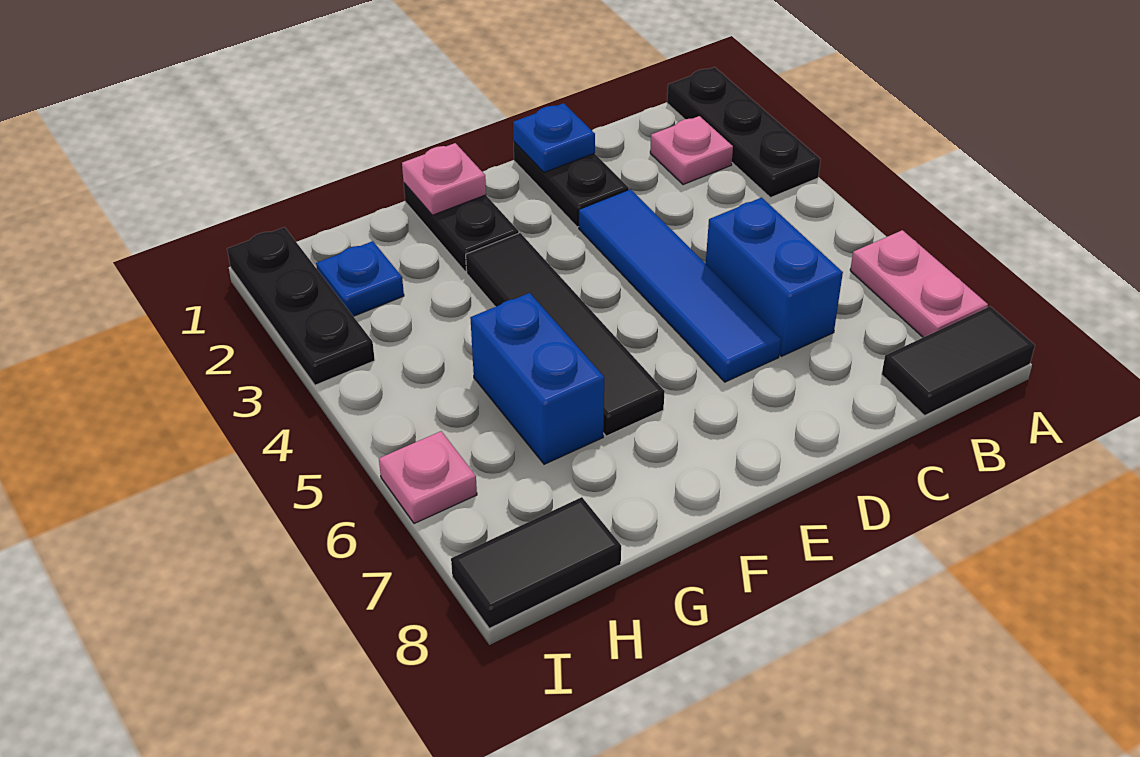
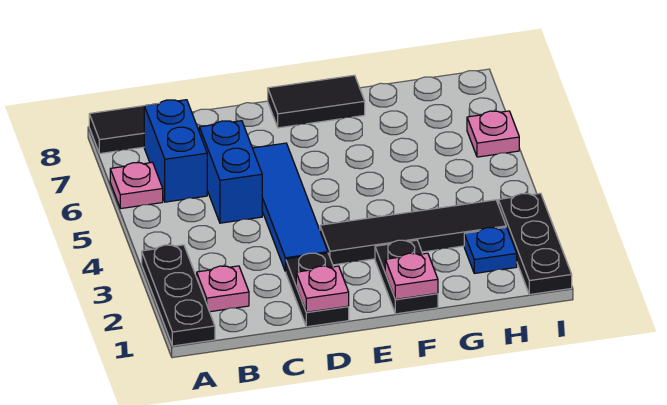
pink plate A6:A7 level 1 -> pink plate A6 level 1
blue plate D1 level 2 -> pink plate D1 level 2
black tile F3:F6 level 1 -> black tile E3:H3 level 1
blue brick G5:G6 level 1 -> blue brick B6:B7 level 1
black tile H8:I8 level 1 -> black tile E8:F8 level 1

